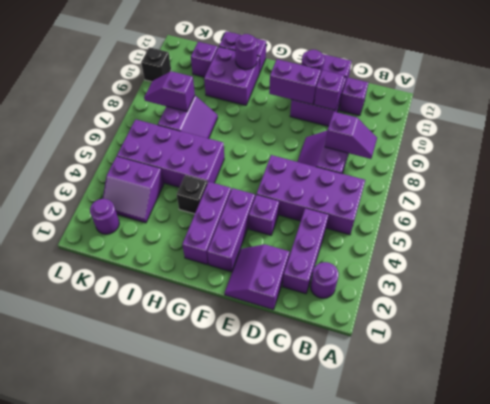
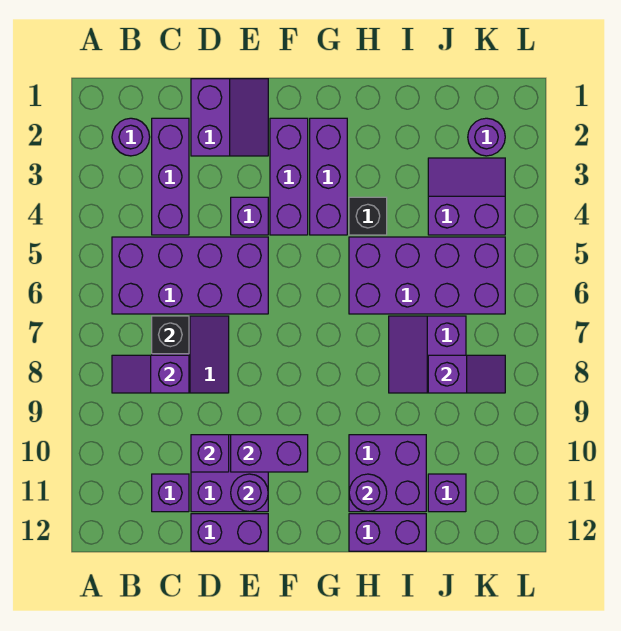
black brick L10 level 1 -> black brick C7 level 2

